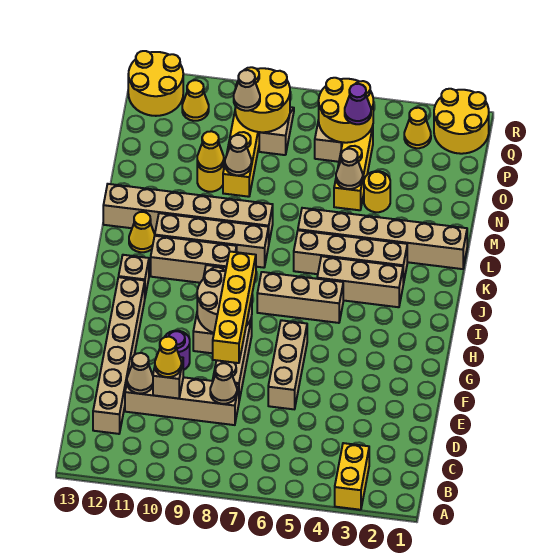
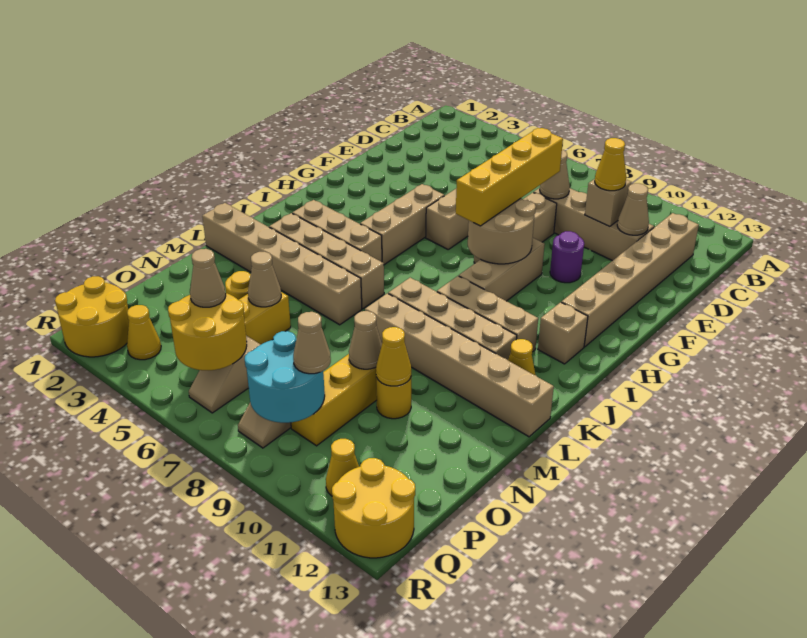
yellow brick A3:B3 level 1 -> none
tan brick I5:I7 level 1 -> tan brick G5:I5 level 1
purple cone P5 level 3 -> tan cone P5 level 3
yellow round brick P8:Q9 level 2 -> cyan round brick P8:Q9 level 2

